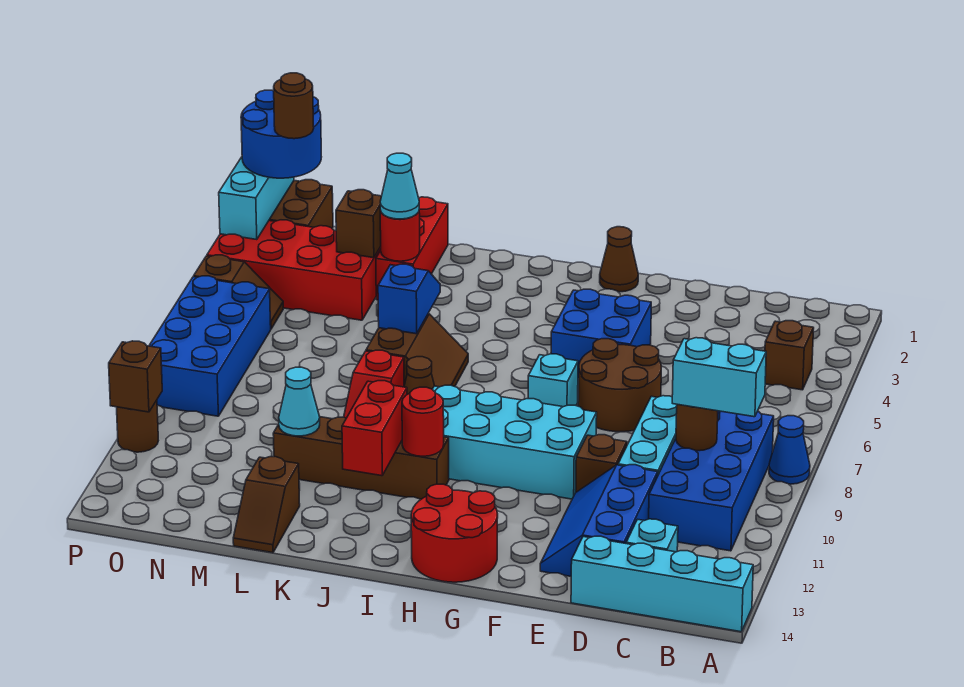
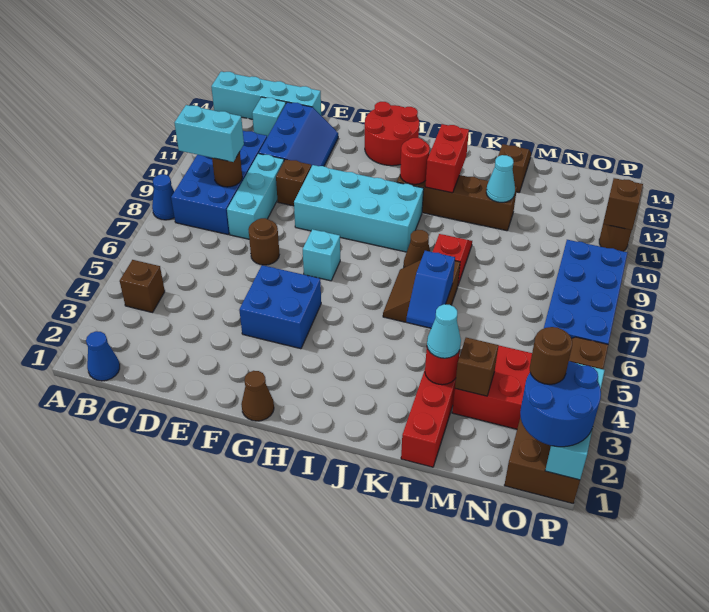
none -> blue cone B1 level 1
brown round brick E6:F7 level 1 -> brown round brick E7 level 1

